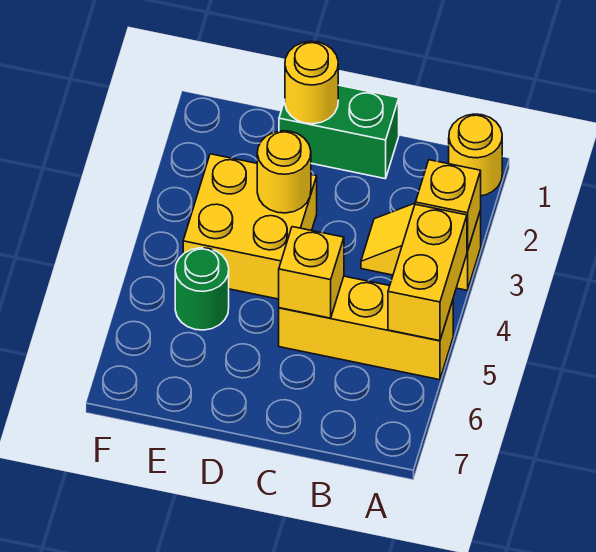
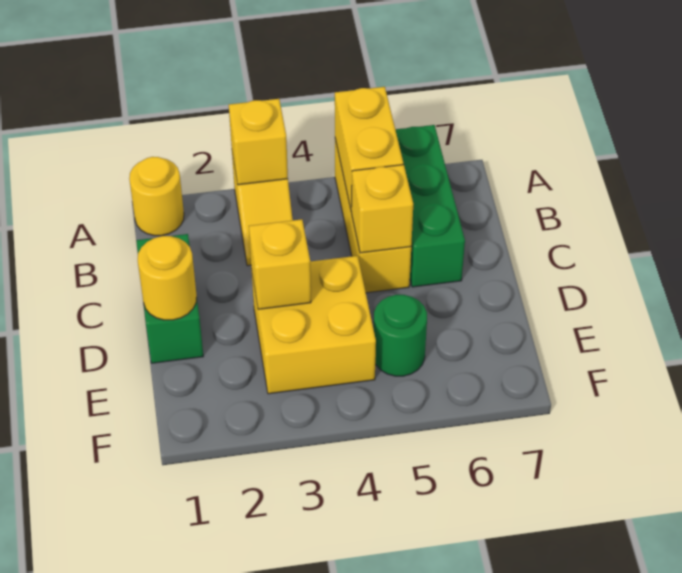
yellow brick A4:A5 level 2 -> yellow brick A5:B5 level 2
none -> green brick A6:C6 level 1
yellow round brick D3 level 2 -> yellow brick D3 level 2

